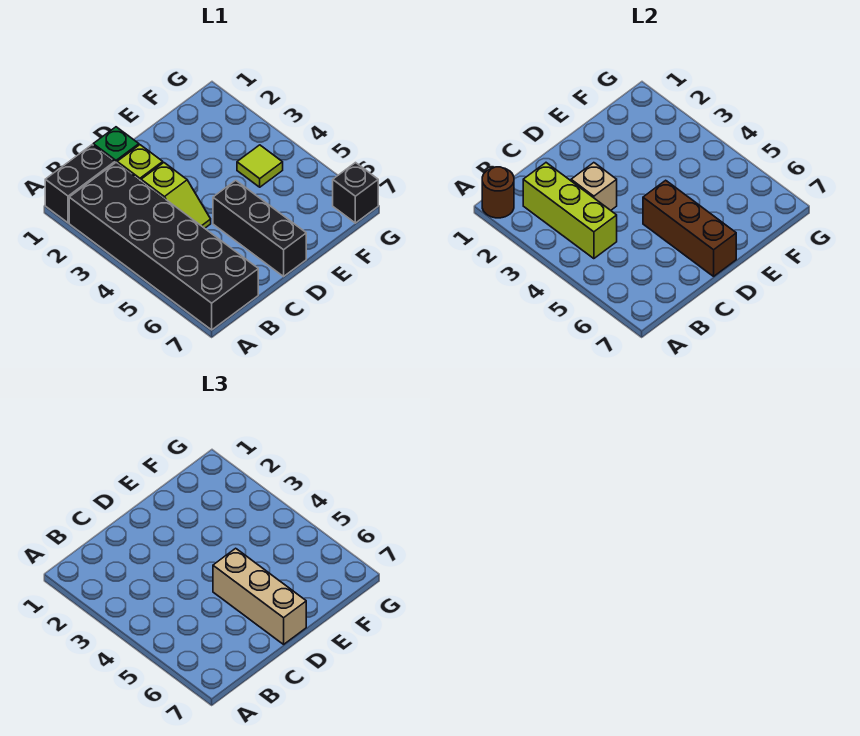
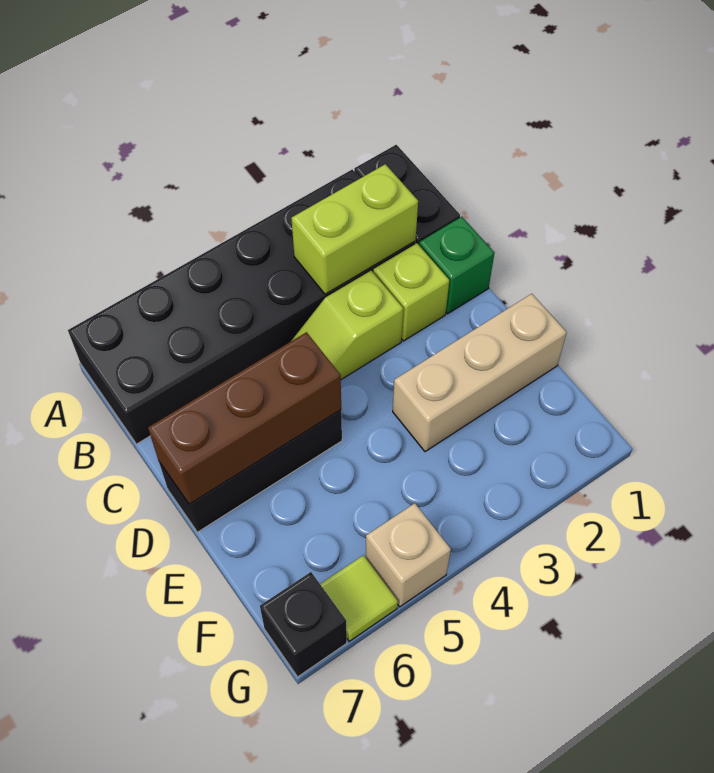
brown round brick A1 level 2 -> none
lime brick B2:B4 level 2 -> lime brick B2:B3 level 2
tan brick C3 level 2 -> tan brick G5 level 1
tan brick D5:D7 level 3 -> tan brick E1:E3 level 1
lime tile F4 level 1 -> lime tile G6 level 1

